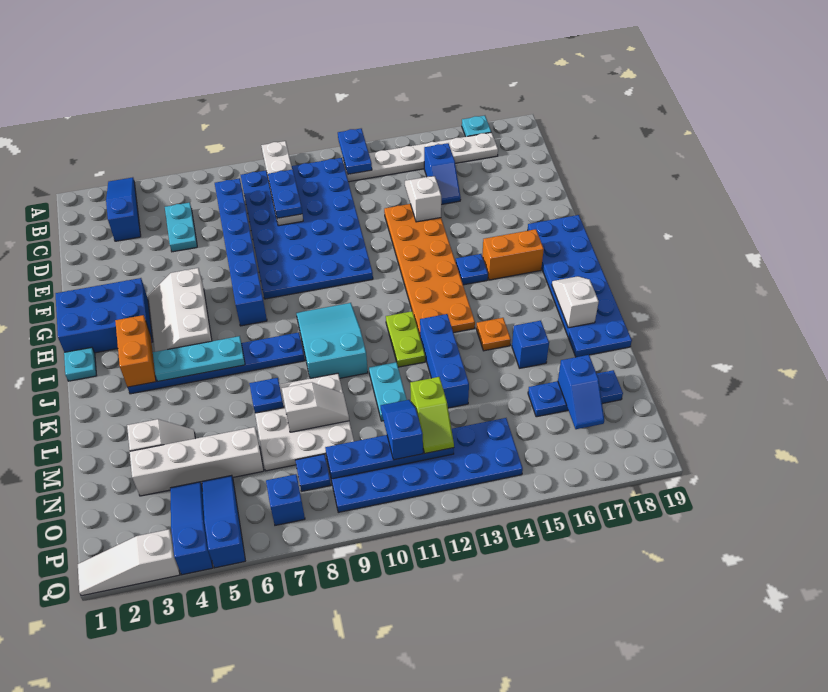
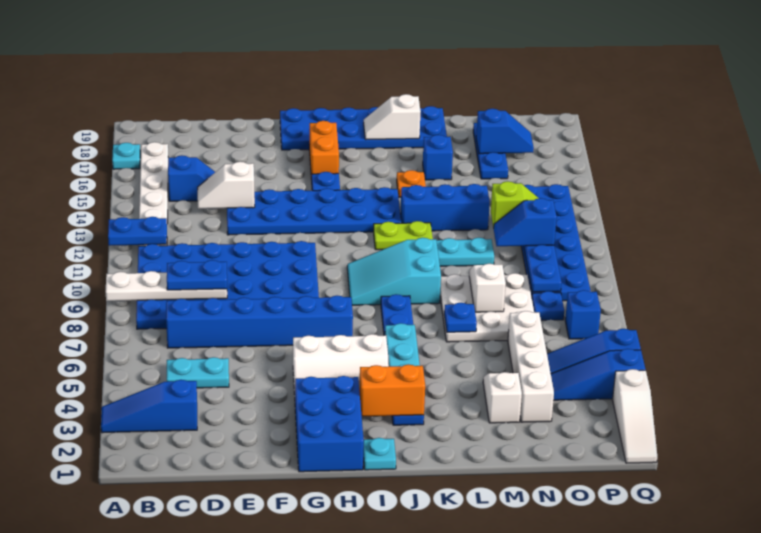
orange plate E13:J14 level 1 -> blue plate E13:J14 level 1

